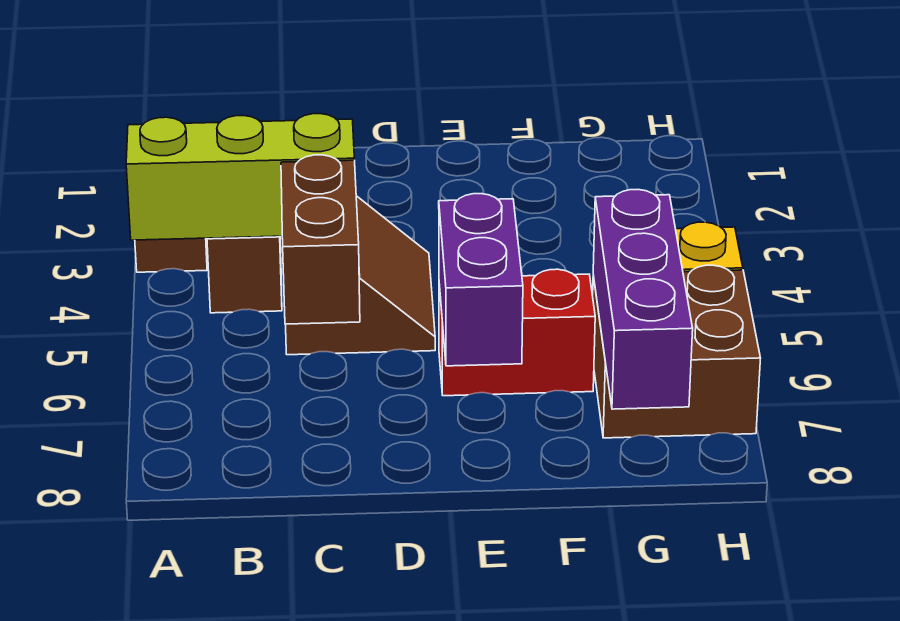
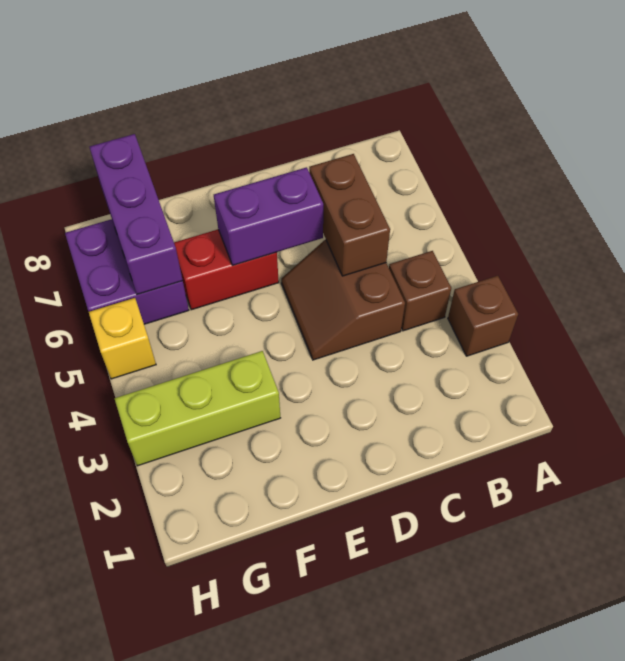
lime brick A4:C4 level 2 -> lime brick F3:H3 level 1
purple brick E6:E7 level 2 -> purple brick D6:E6 level 2
brown brick G6:H7 level 1 -> purple brick G6:H7 level 1

